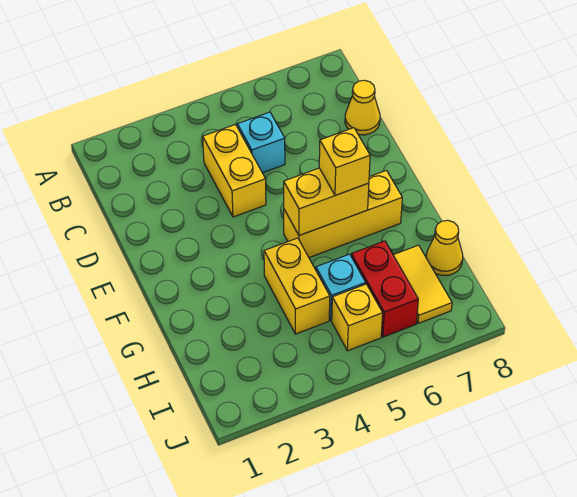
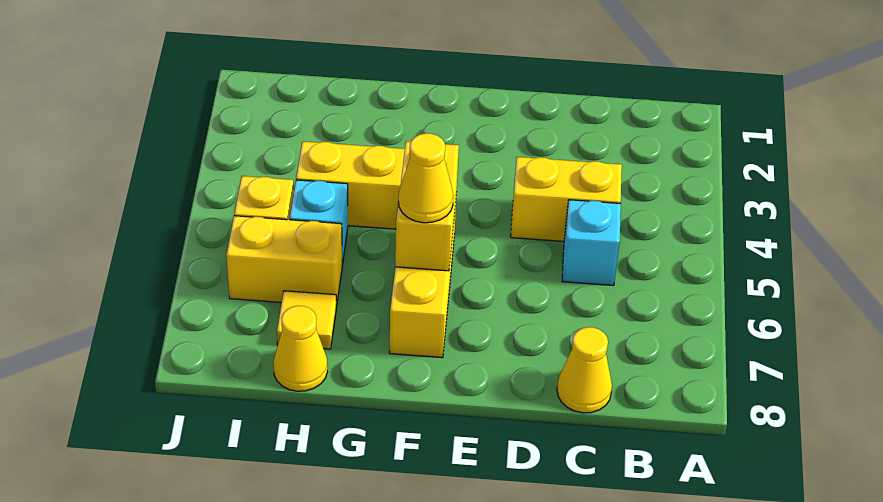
yellow brick F6 level 3 -> yellow cone F6 level 3
red brick H6:I6 level 1 -> yellow brick H6:I6 level 1
yellow tile H7:I7 level 1 -> yellow tile H7 level 1

